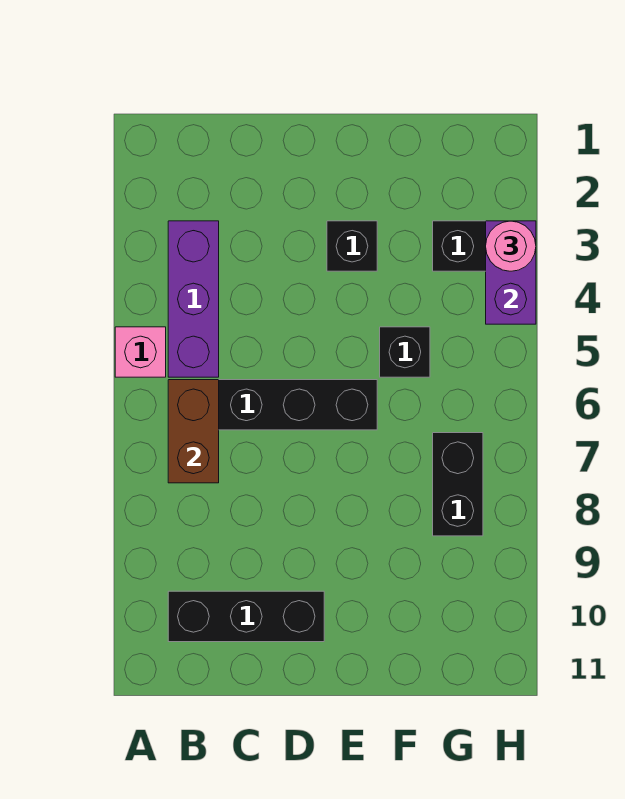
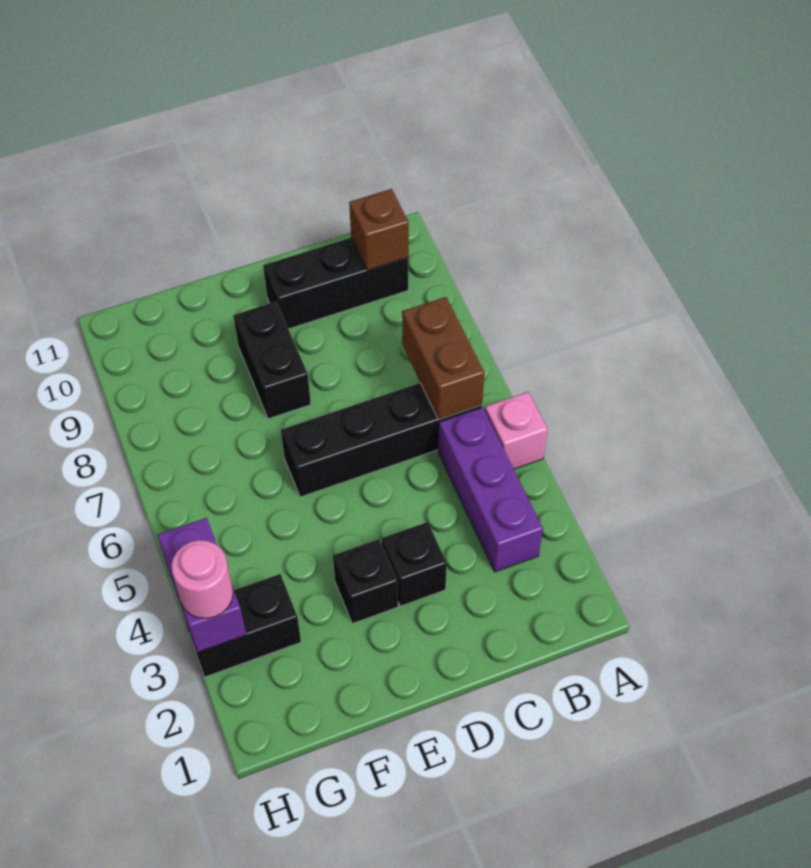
none -> brown brick B10 level 2
black brick F5 level 1 -> black brick D3 level 1
black brick G7:G8 level 1 -> black brick E8:E9 level 1

